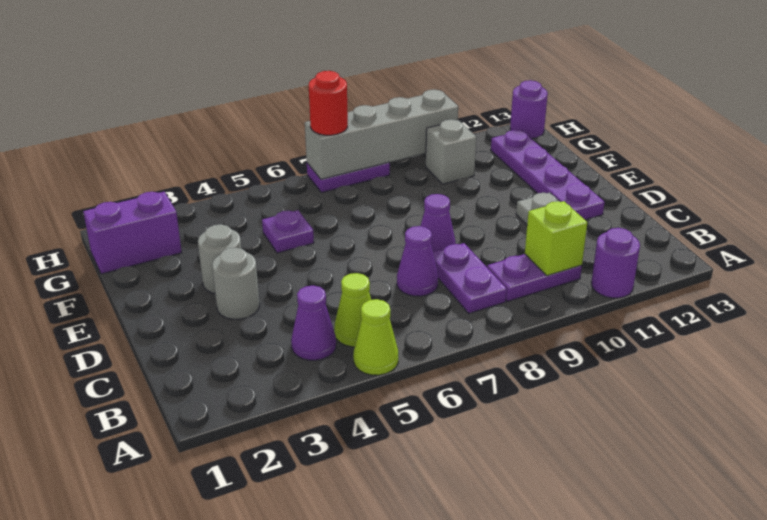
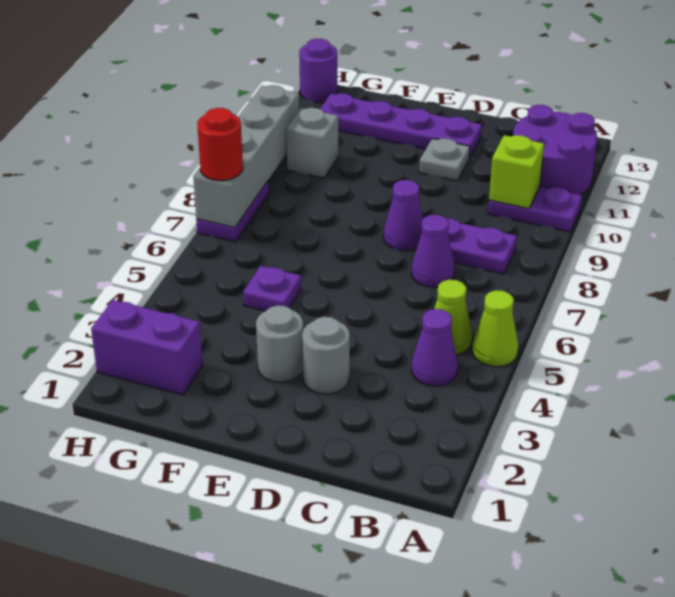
purple round brick A11 level 1 -> purple round brick A11:B12 level 1
purple plate B9:B10 level 1 -> purple plate A10:B10 level 1
purple brick G1:G2 level 1 -> purple brick G2:H2 level 1

